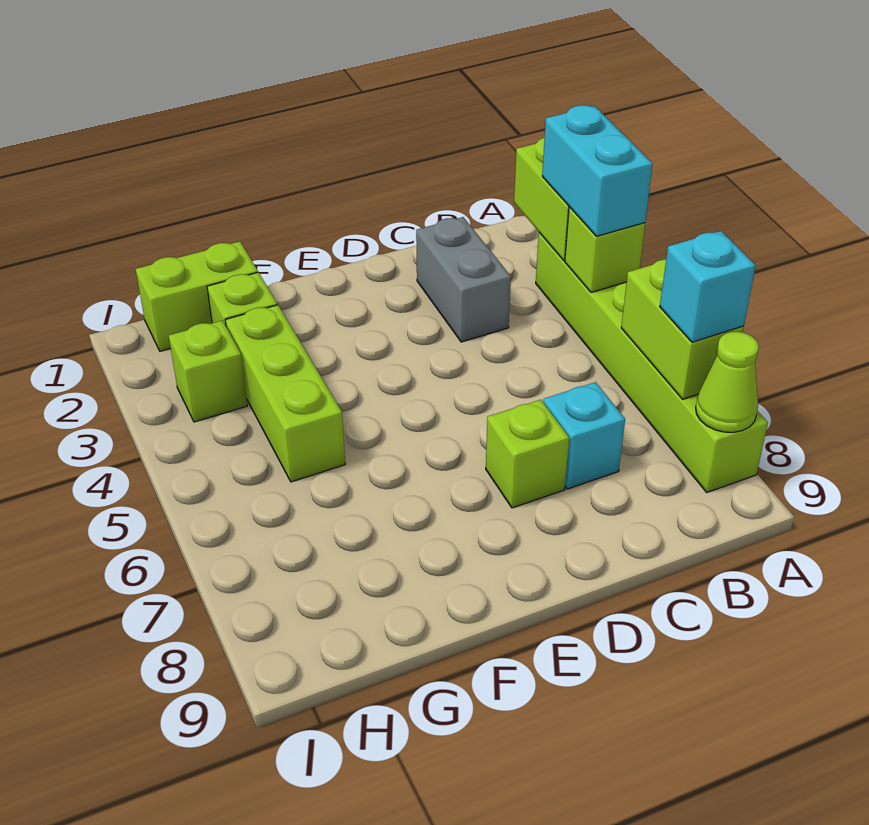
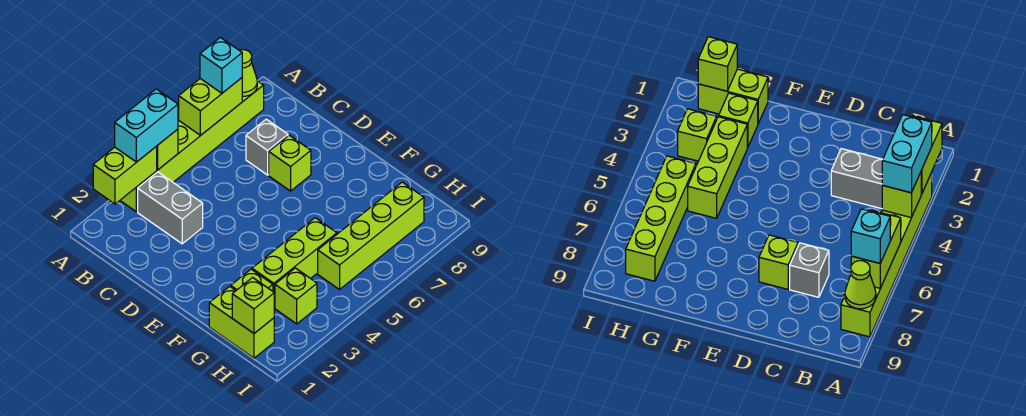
grey brick C2:C3 level 1 -> grey brick B3:C3 level 1
cyan brick C7 level 1 -> grey brick C7 level 1
none -> lime brick H1 level 2
none -> lime brick H5:H8 level 1

